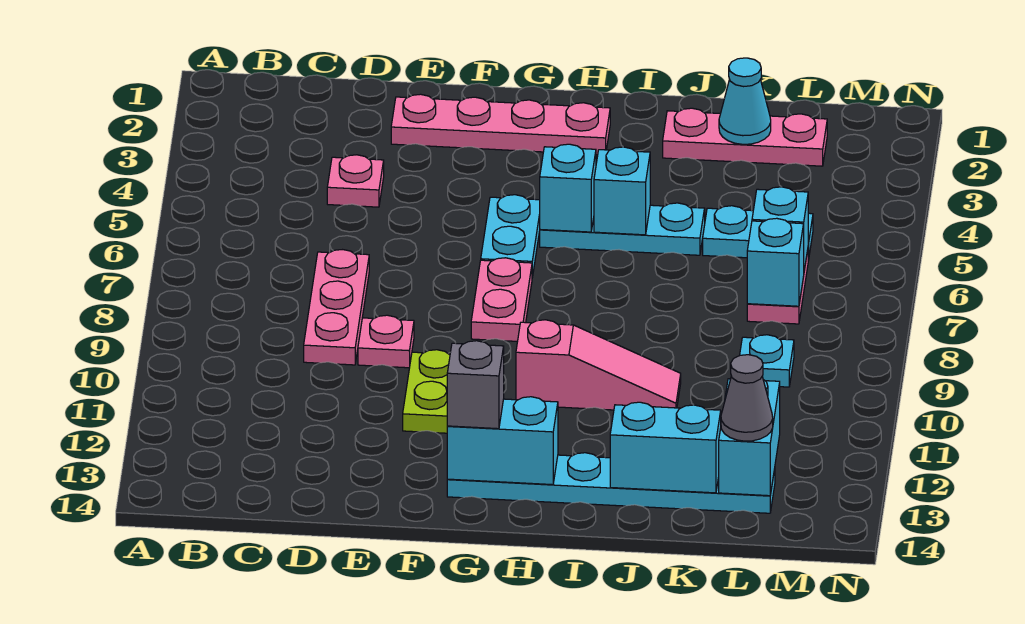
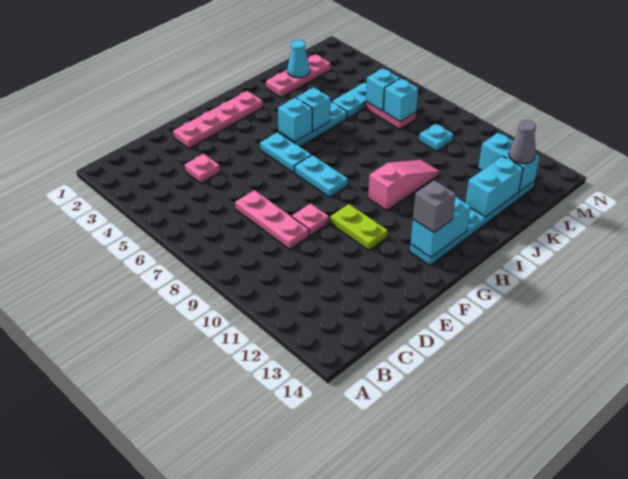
pink plate G7:G8 level 1 -> cyan plate G7:G8 level 1

